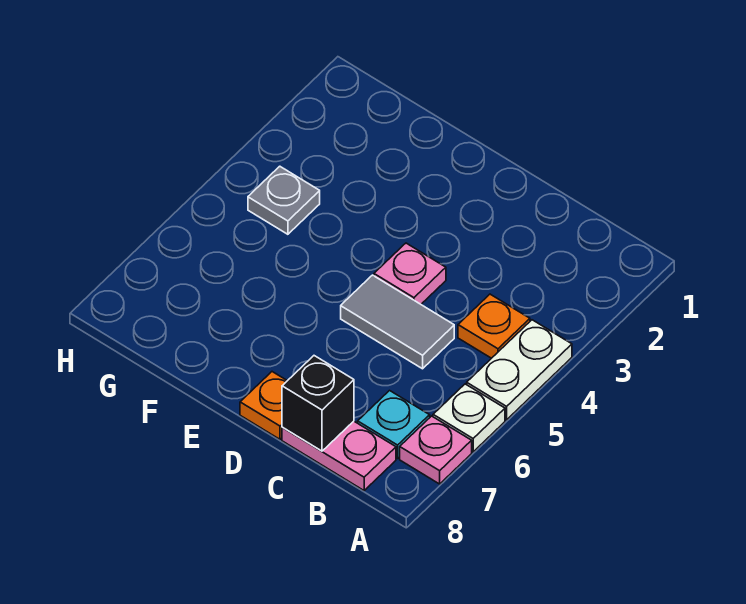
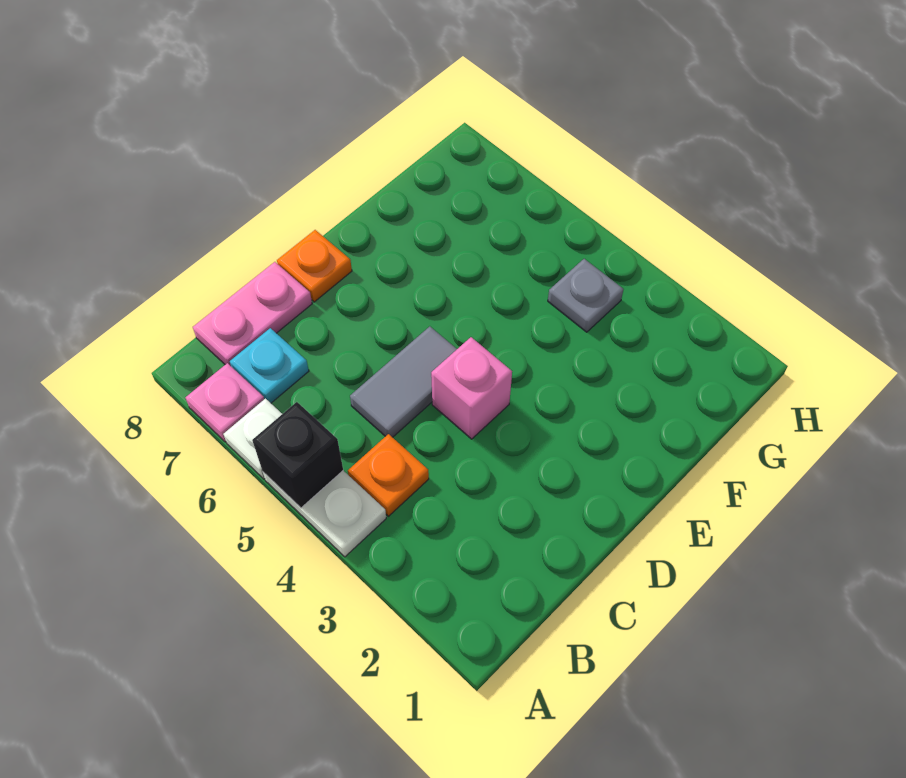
black brick C8 level 2 -> black brick A5 level 2
pink plate D4 level 1 -> pink brick D4 level 1

